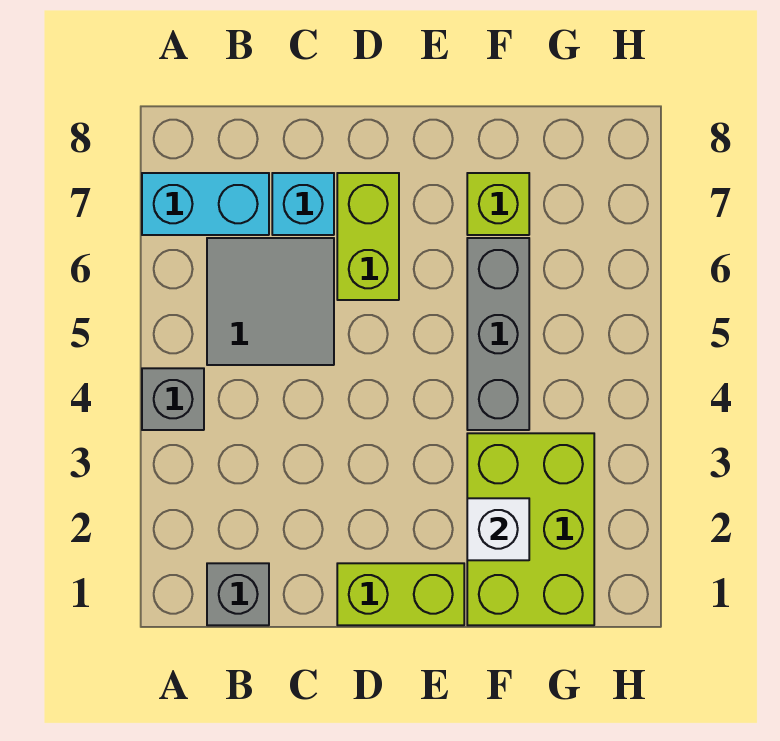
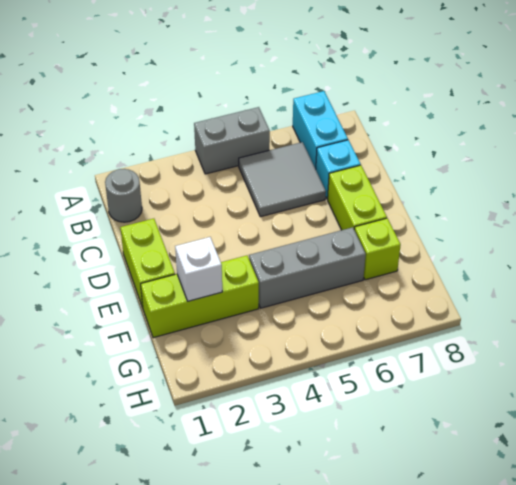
grey brick A4 level 1 -> grey brick A4:A5 level 1
grey brick B1 level 1 -> grey round brick B1 level 1
lime brick D6:D7 level 1 -> lime brick D7:E7 level 1
lime brick F1:G3 level 1 -> lime brick F1:F3 level 1

